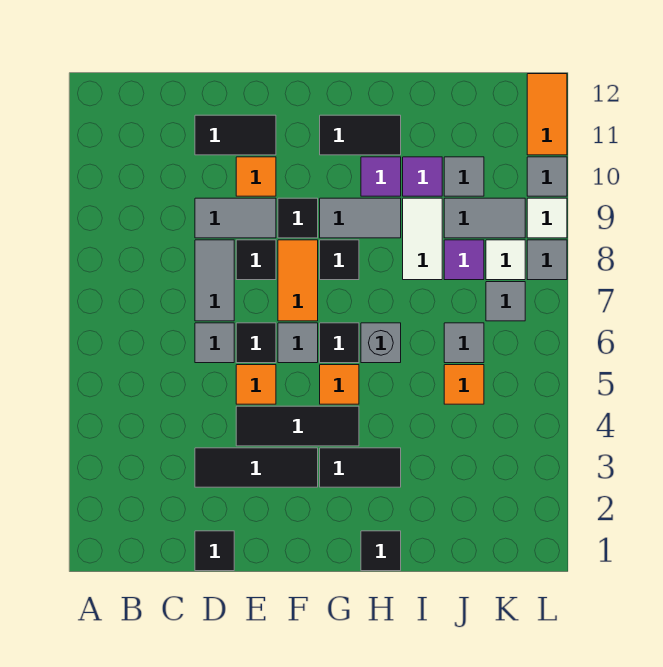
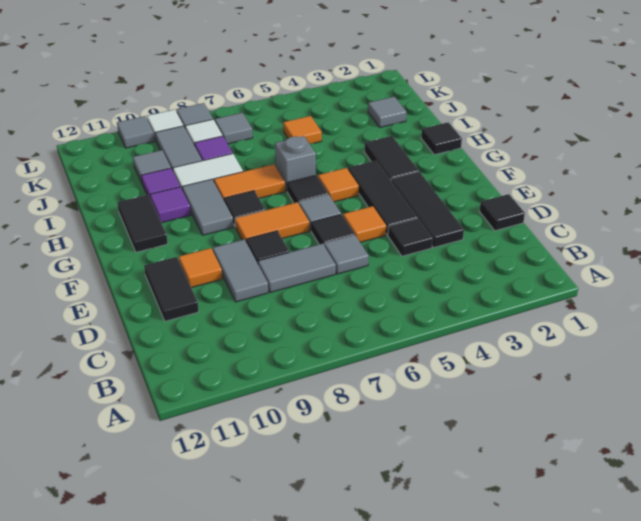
black tile F9 level 1 -> black tile D4 level 1
grey tile J6 level 1 -> grey tile J2 level 1
orange tile L11:L12 level 1 -> orange tile H7:H8 level 1

